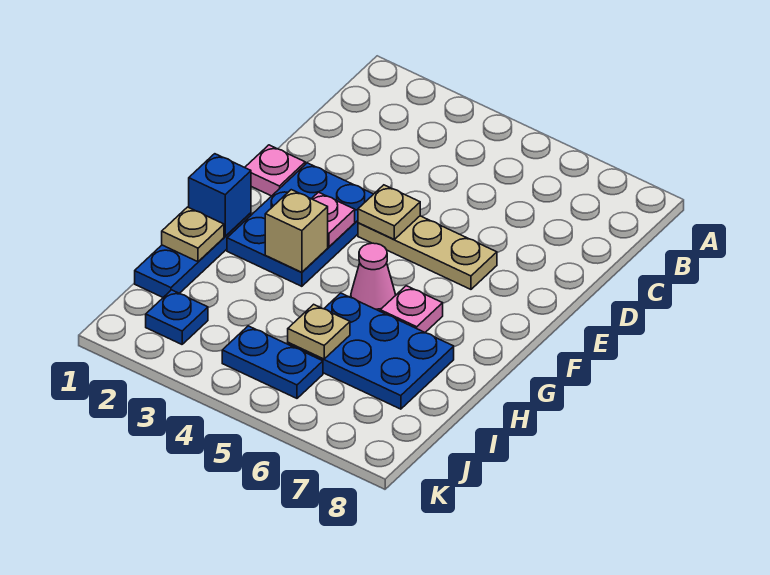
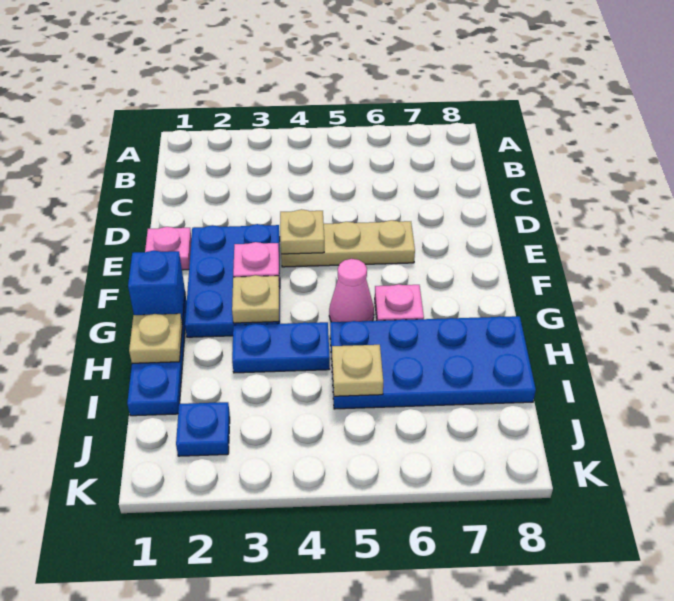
tan brick G3 level 2 -> tan plate G3 level 2
blue plate H5:I7 level 1 -> blue plate H5:I8 level 1
blue plate J4:J5 level 1 -> blue plate H3:H4 level 1

